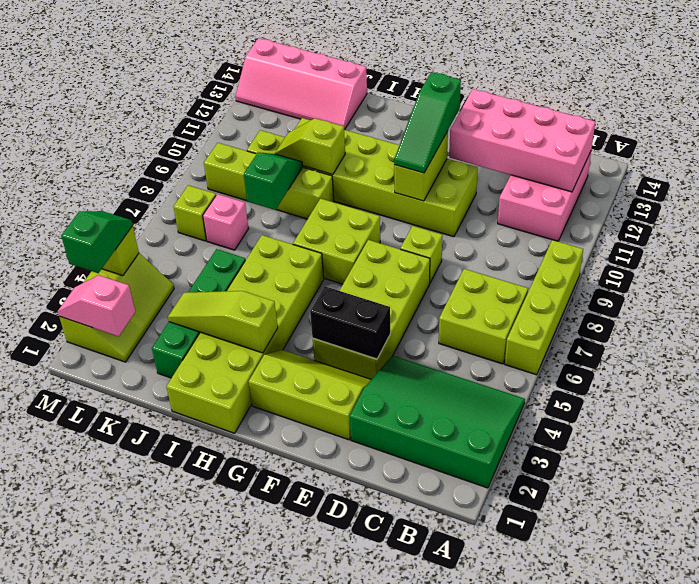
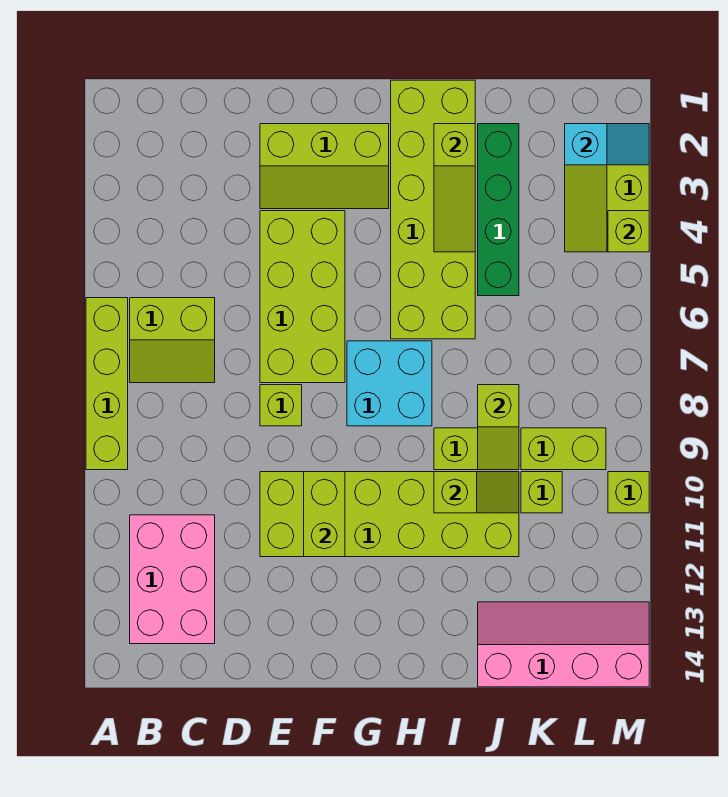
green slope A2:D4 level 1 top 2 -> none
lime brick B6:C7 level 1 -> lime slope B6:C7 level 1 top 6
pink brick B12:E13 level 2 -> none
black brick E4:F4 level 2 -> none
green slope F10:F12 level 3 top 12 -> none
lime brick G7:H8 level 1 -> cyan brick G7:H8 level 1
lime slope H3:J3 level 2 top H -> lime slope I2:I4 level 2 top 2
green slope J8:J9 level 2 top 8 -> lime slope J8:J9 level 2 top 8
pink brick K7 level 1 -> none
pink slope L2:M2 level 2 top L -> cyan slope L2:M2 level 2 top L
lime brick L7 level 1 -> lime brick M10 level 1
green slope M3:M4 level 3 top 3 -> none

